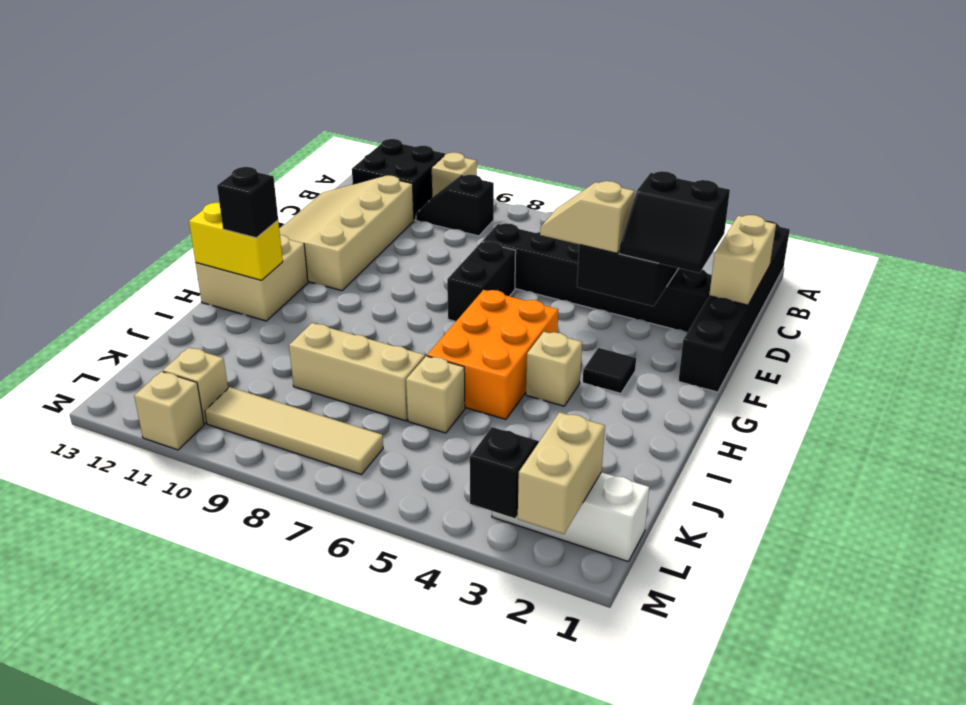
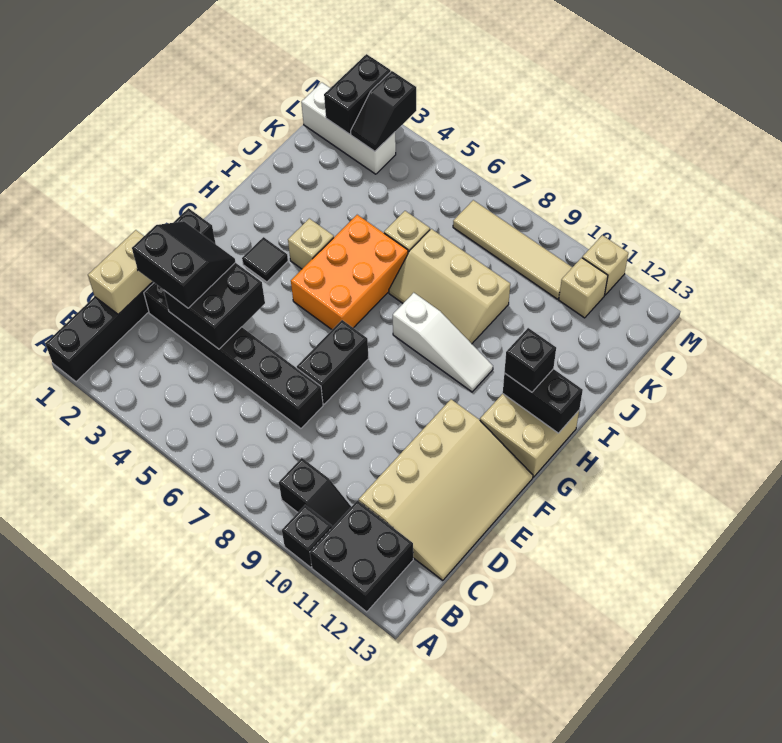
tan brick A10 level 1 -> black brick A10 level 1
tan slope E4:E5 level 3 top 4 -> none
none -> white slope H8:H10 level 1 top 8
yellow brick H12:H13 level 2 -> black brick H12:H13 level 2
tan brick L2:M2 level 2 -> black brick L2:M2 level 2

